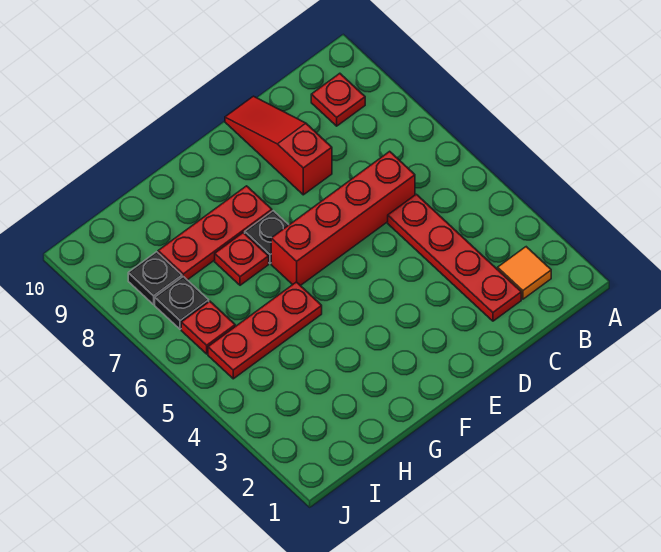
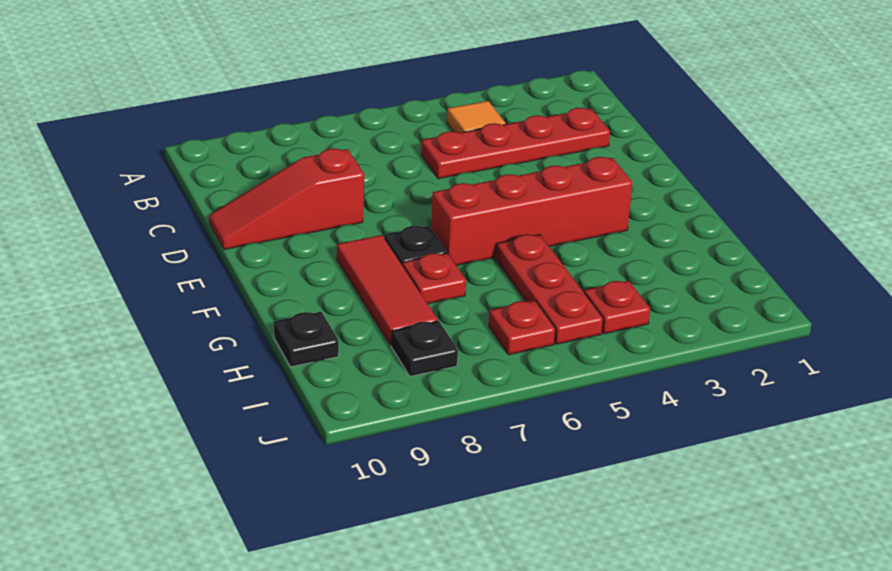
orange tile B2 level 1 -> orange tile B4 level 1
red plate B9 level 1 -> red plate I4 level 1
red brick C6:F6 level 1 -> red brick F3:F6 level 1
red plate F8:H8 level 1 -> red tile F8:H8 level 1
black plate I7 level 1 -> black plate H10 level 1

